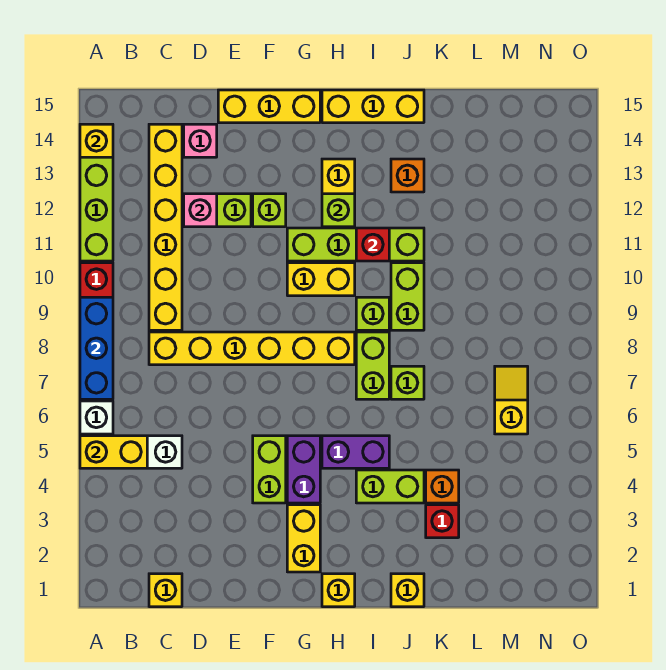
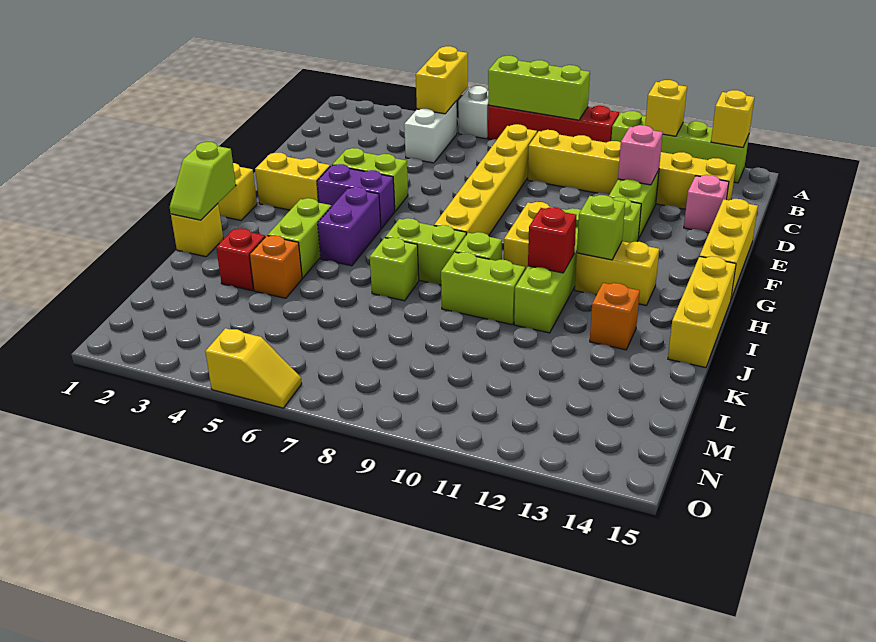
blue brick A7:A9 level 2 -> lime brick A7:A9 level 2
yellow brick C1 level 1 -> yellow brick A12 level 2
none -> lime slope I1:J1 level 2 top I
yellow slope M6:M7 level 1 top 6 -> yellow slope O5:O6 level 1 top 5

